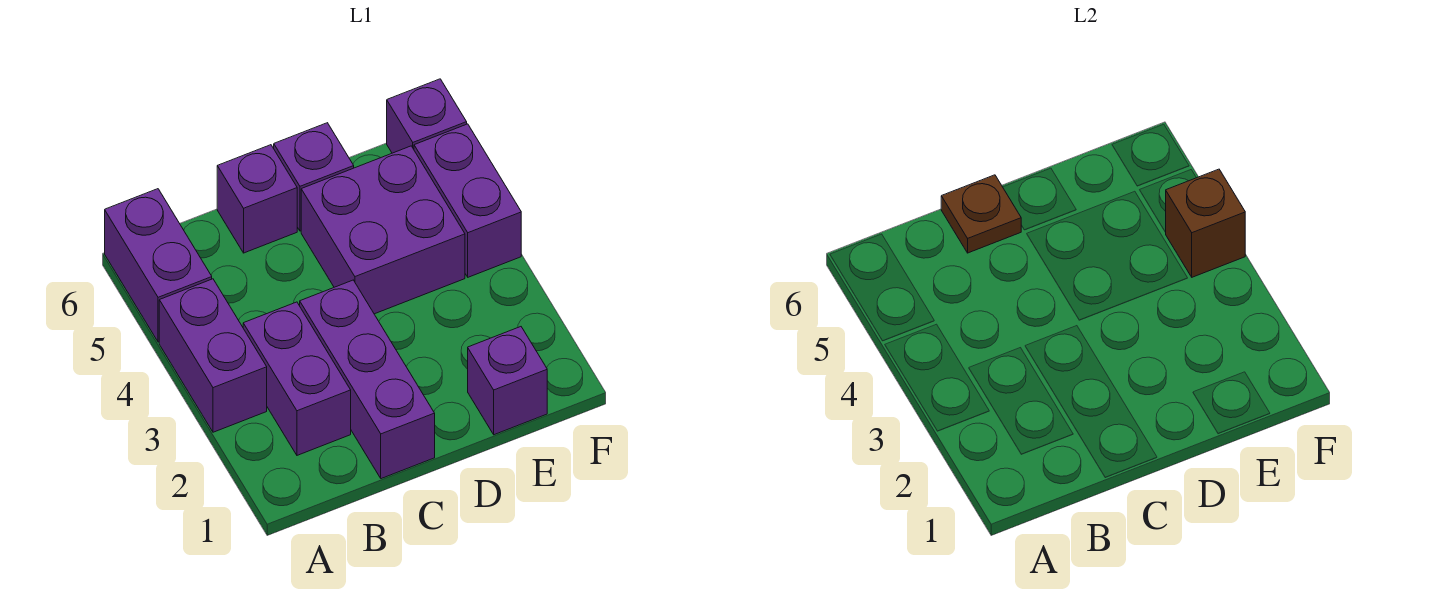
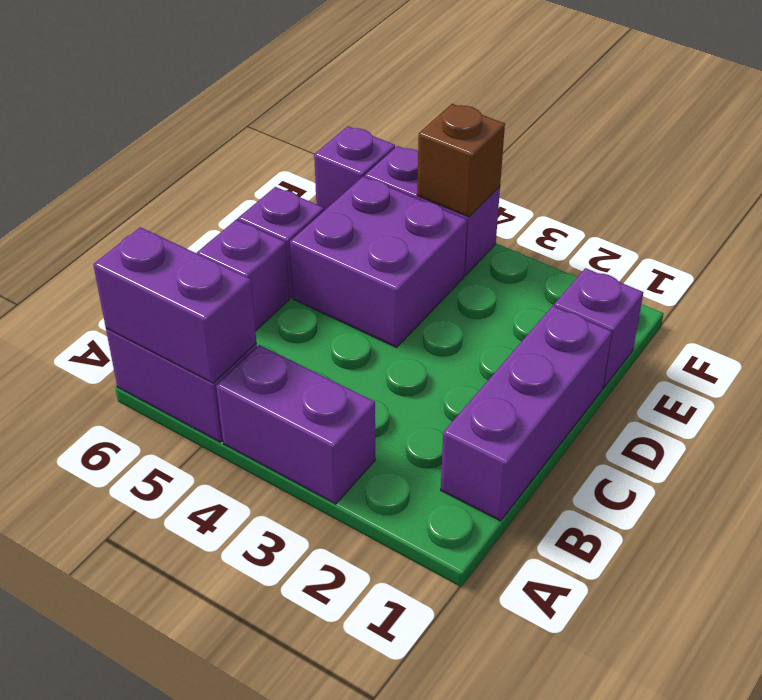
purple brick B2:B3 level 1 -> purple brick A5:A6 level 2
purple brick C1:C3 level 1 -> purple brick B1:D1 level 1
brown plate C6 level 2 -> none

